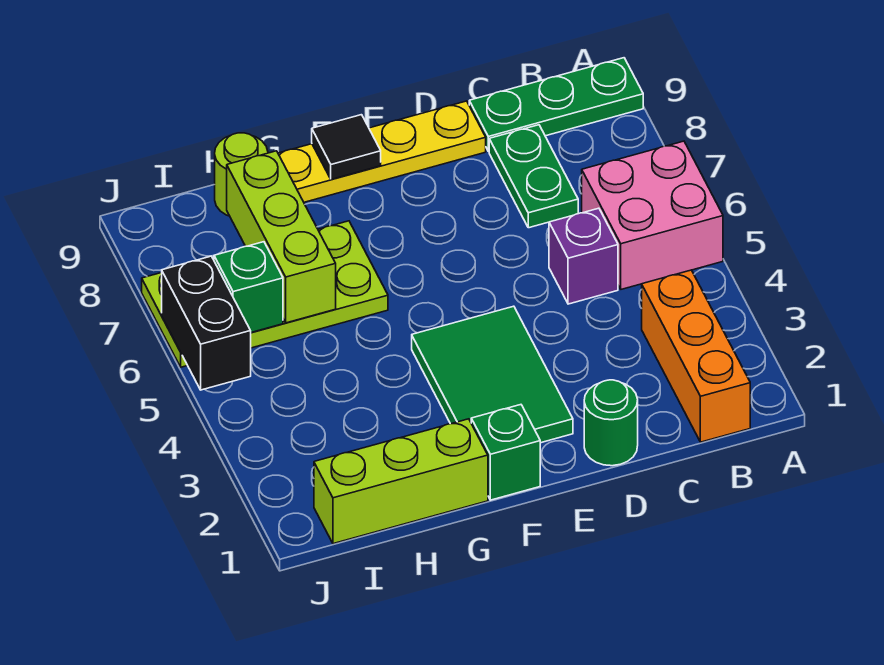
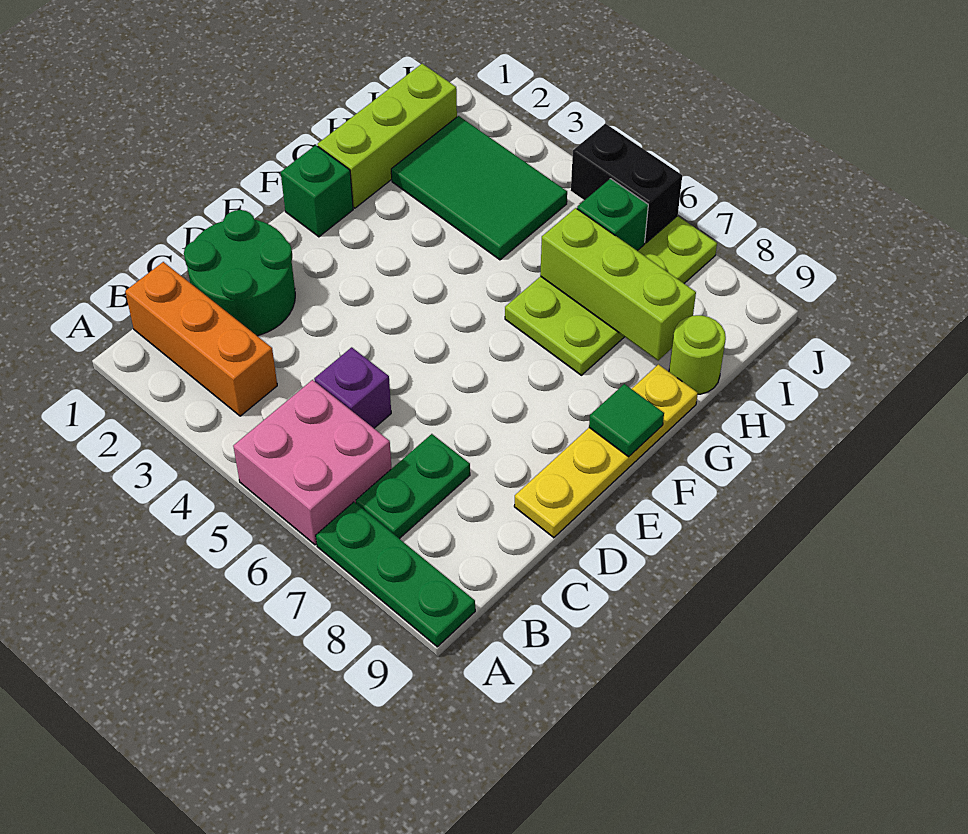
green plate A9:C9 level 1 -> green plate A7:A9 level 1
green plate C7:C8 level 1 -> green plate B7:C7 level 1
green round brick D1 level 1 -> green round brick C1:D2 level 1
green tile E2:F4 level 1 -> green tile H2:I4 level 1
black tile F9 level 2 -> green tile F9 level 2

